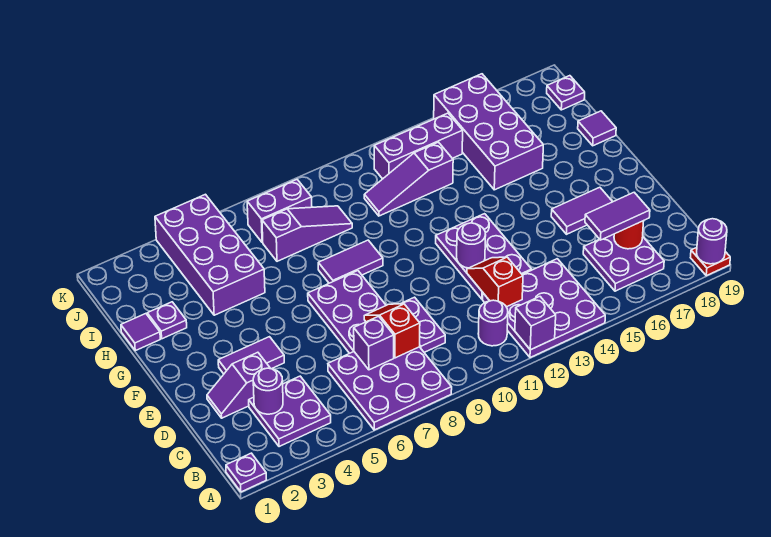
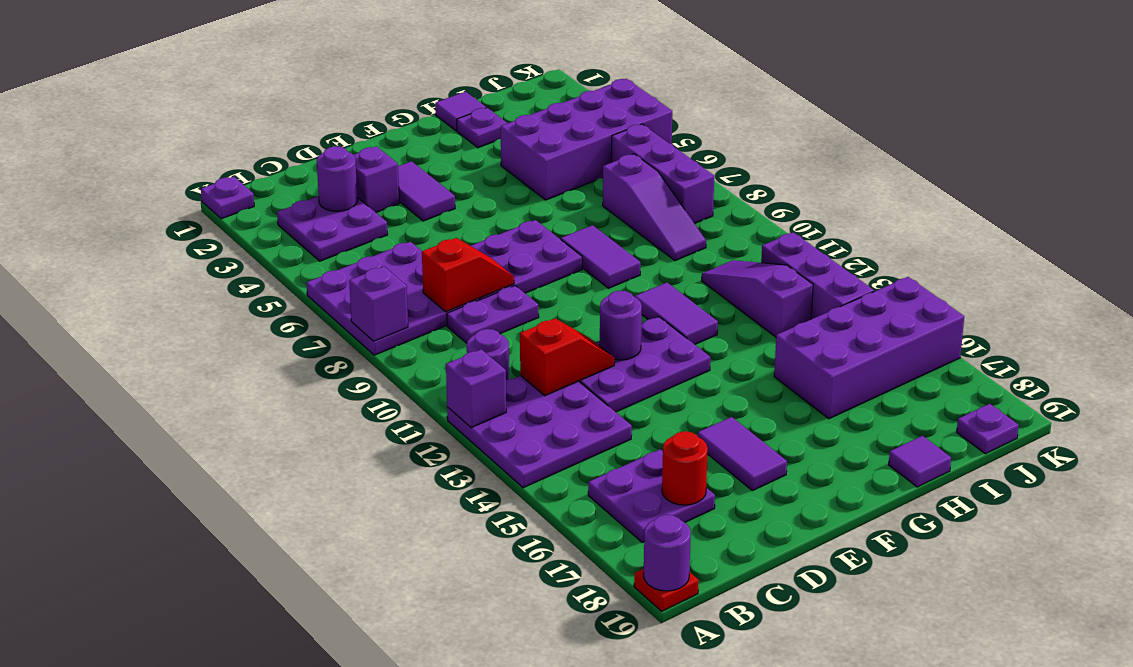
purple brick C7 level 2 -> purple brick A8 level 2
purple tile C16:C17 level 3 -> purple tile G11:G12 level 1
purple brick J7:J8 level 1 -> purple brick J6:J8 level 1

